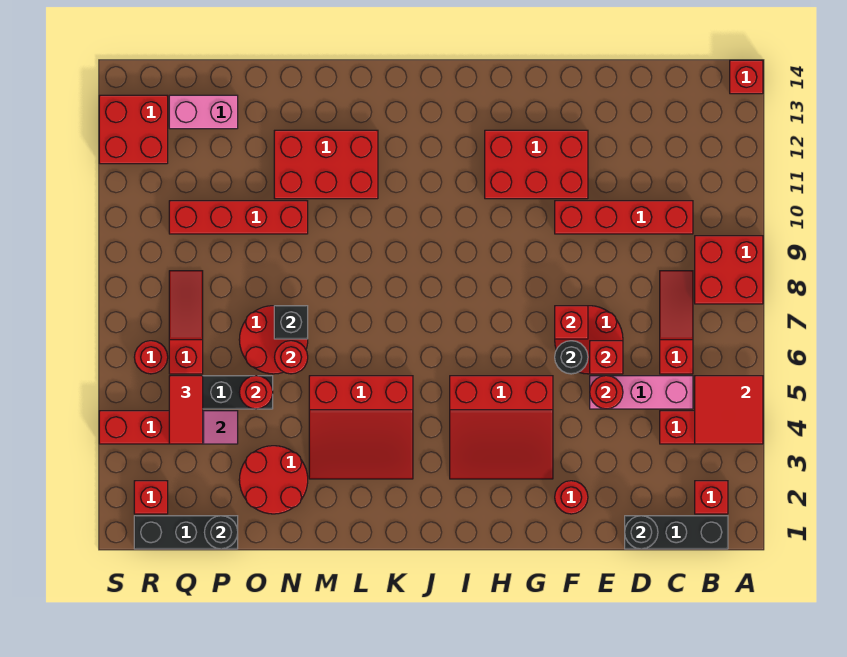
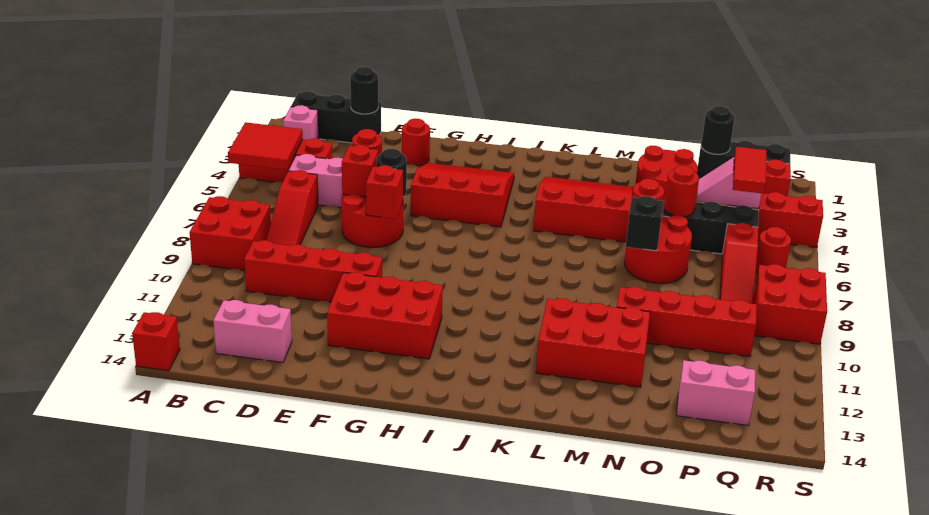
red brick B2 level 1 -> pink brick B2 level 1
none -> pink brick C13:D13 level 1
red brick R12:S13 level 1 -> red brick R8:S9 level 1

